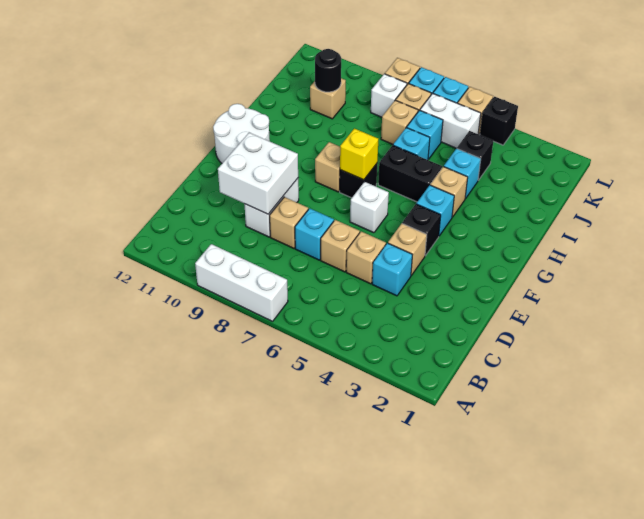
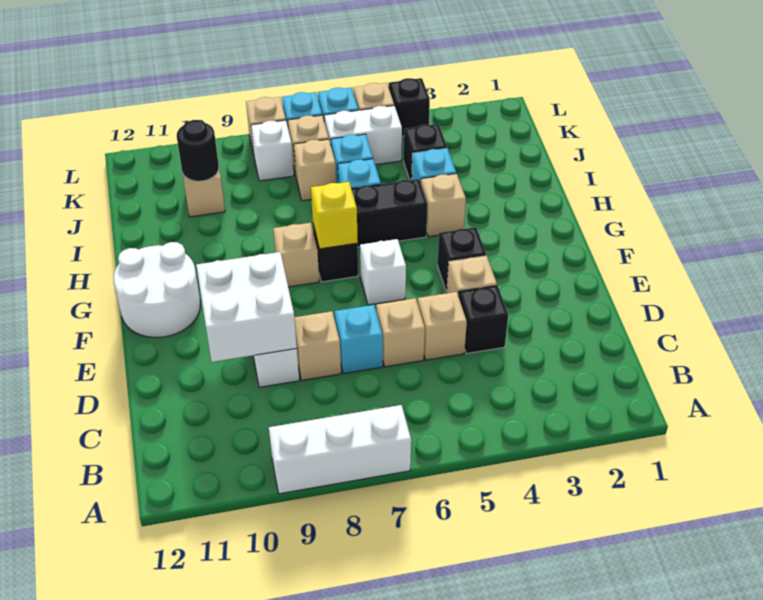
cyan brick D4 level 1 -> black brick D4 level 1
cyan brick G4 level 1 -> none

